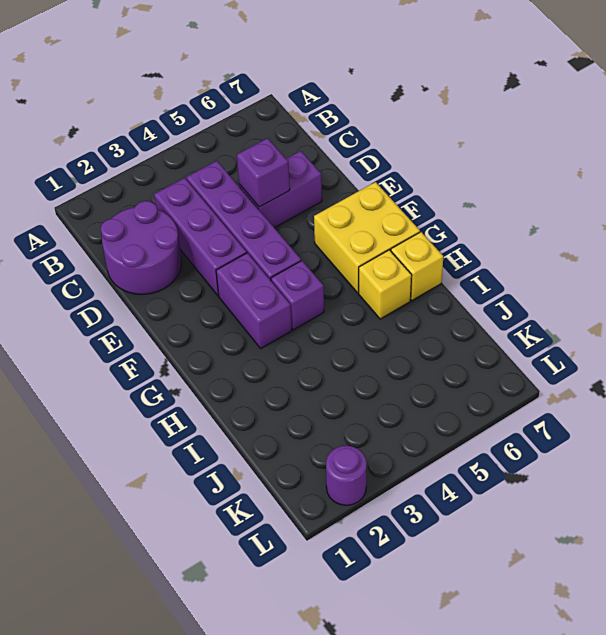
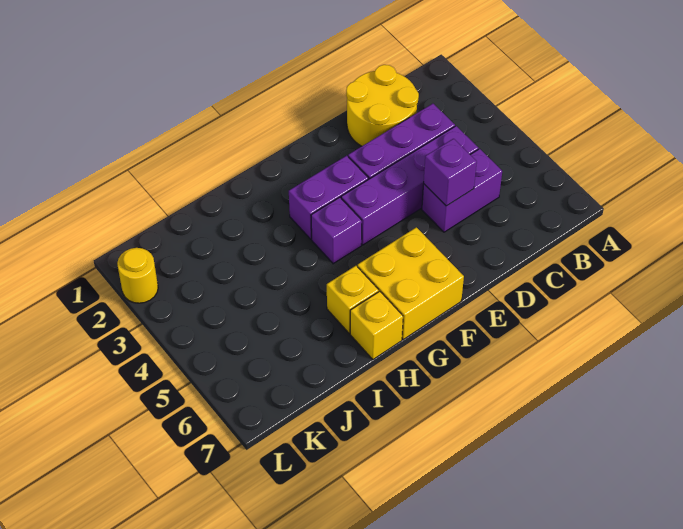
purple round brick C1:D2 level 1 -> yellow round brick C1:D2 level 1
purple brick D5:D6 level 1 -> purple brick C5:D5 level 1
purple round brick L2 level 1 -> yellow round brick L2 level 1

